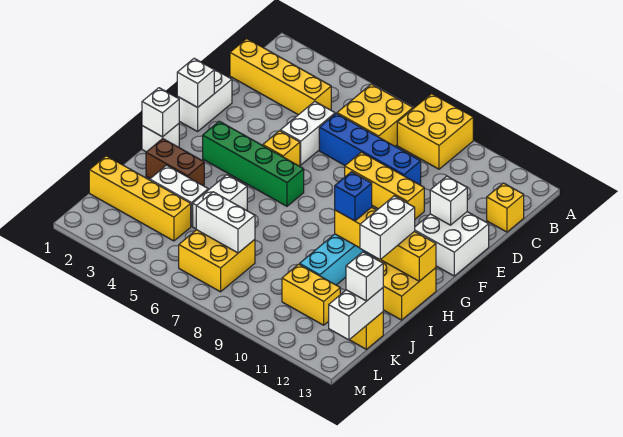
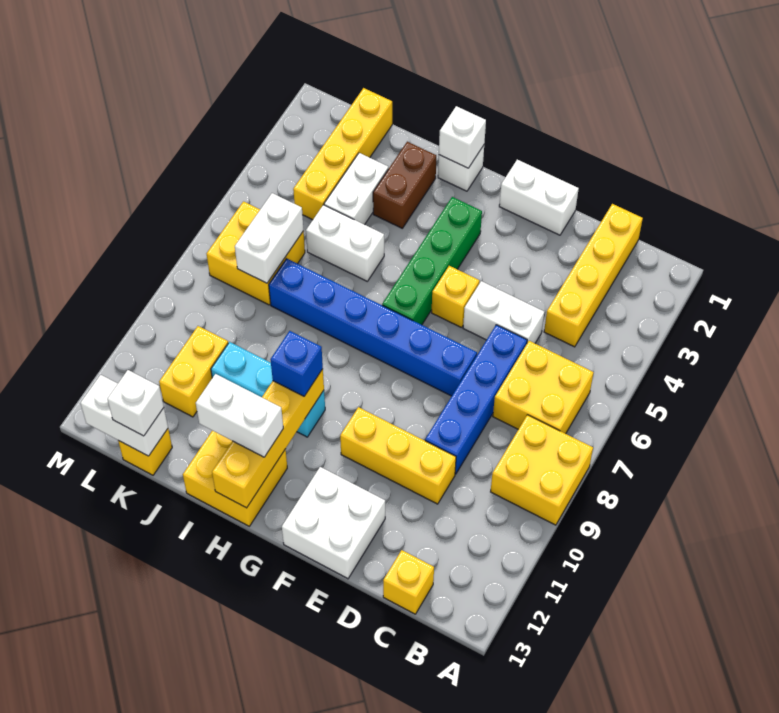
none -> blue brick E7:J7 level 1
yellow brick E8:E10 level 1 -> yellow brick D10:F10 level 1
white brick E12 level 2 -> none
white brick F1 level 2 -> none

